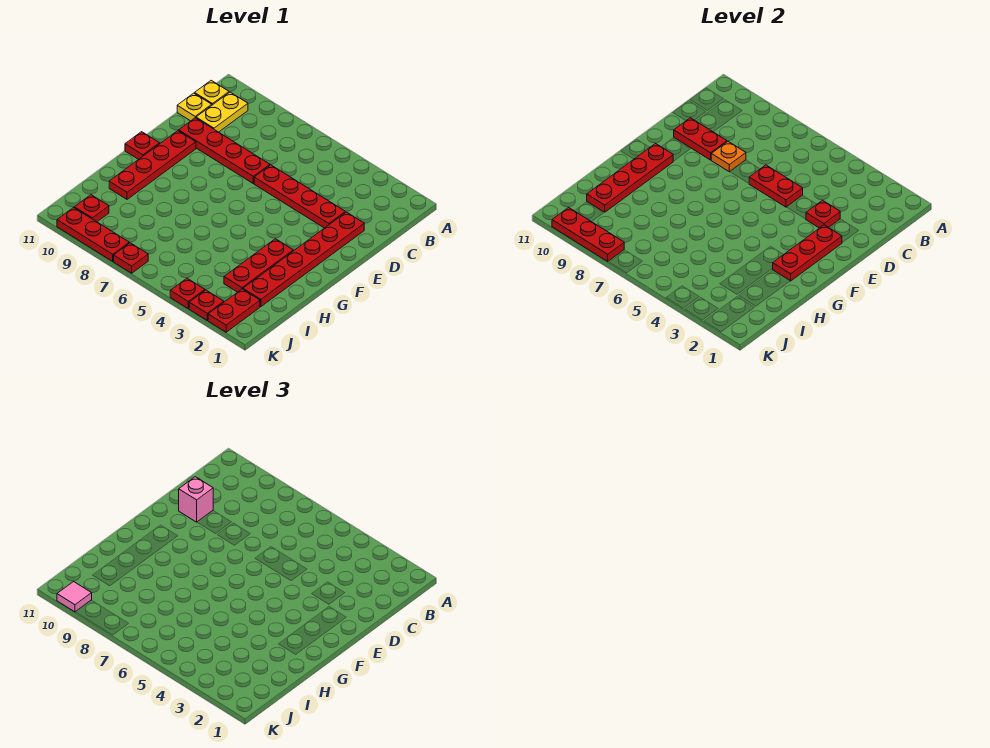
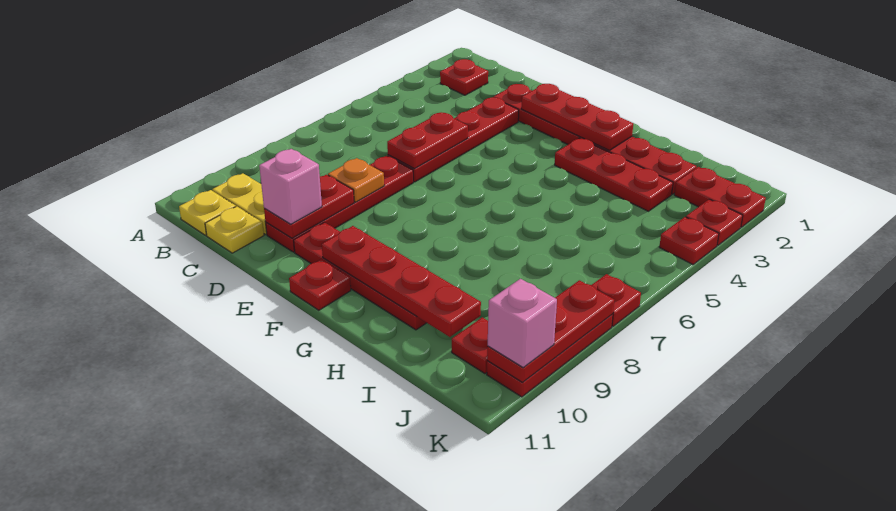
red plate D3 level 2 -> red plate B2 level 1
pink tile K10 level 3 -> pink brick K10 level 3

